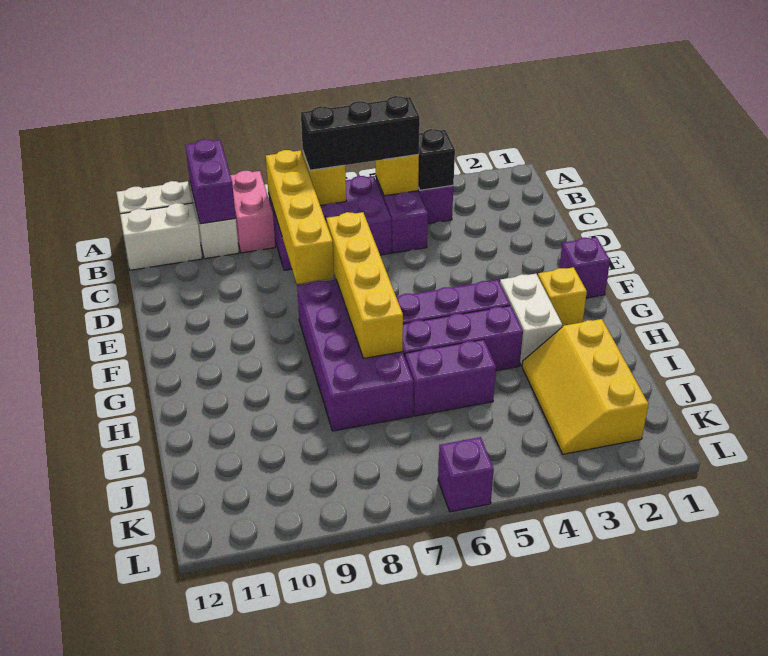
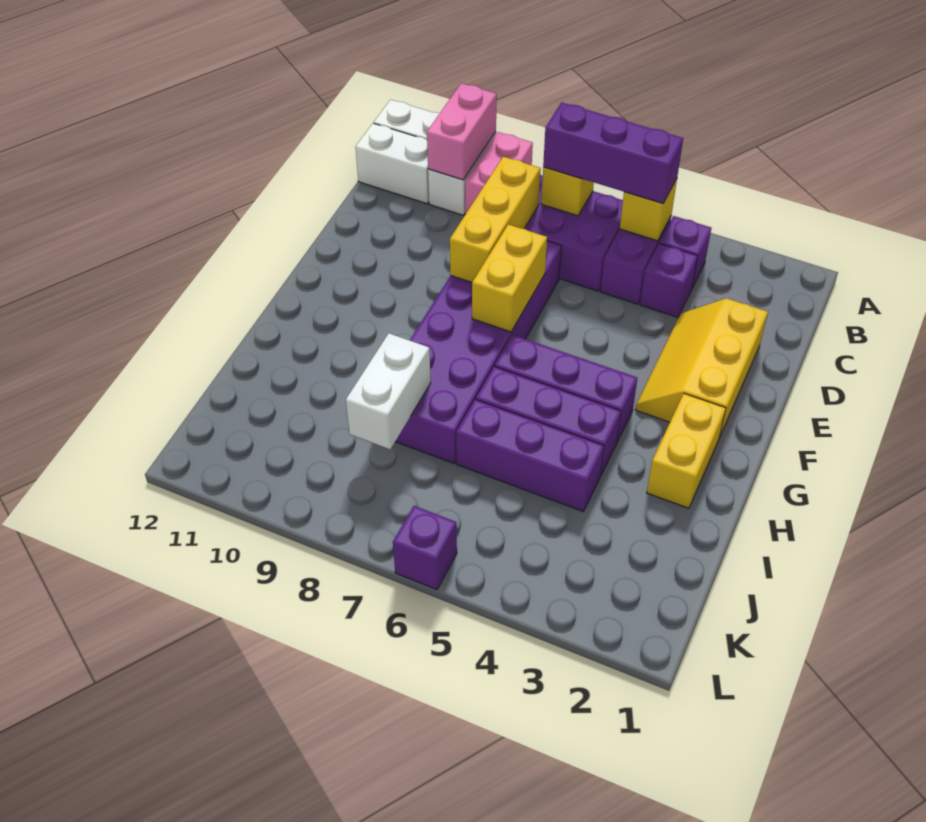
purple brick A10:B10 level 2 -> pink brick A10:B10 level 2
black brick B4 level 2 -> none
black brick B5:B7 level 3 -> purple brick B5:B7 level 3
yellow brick B8:E8 level 2 -> yellow brick C8:E8 level 2
yellow brick E7:H7 level 2 -> yellow brick E7:F7 level 2
purple brick F1 level 1 -> purple brick C4 level 1
purple brick F7:I8 level 1 -> purple brick D7:I8 level 1
yellow brick G2 level 1 -> yellow brick G2:H2 level 1
white brick G3:H3 level 1 -> white brick I8:J8 level 2
yellow slope I2:K3 level 1 top 2 -> yellow slope D2:F3 level 1 top 2
purple brick I5:I6 level 1 -> purple brick I4:I6 level 1

